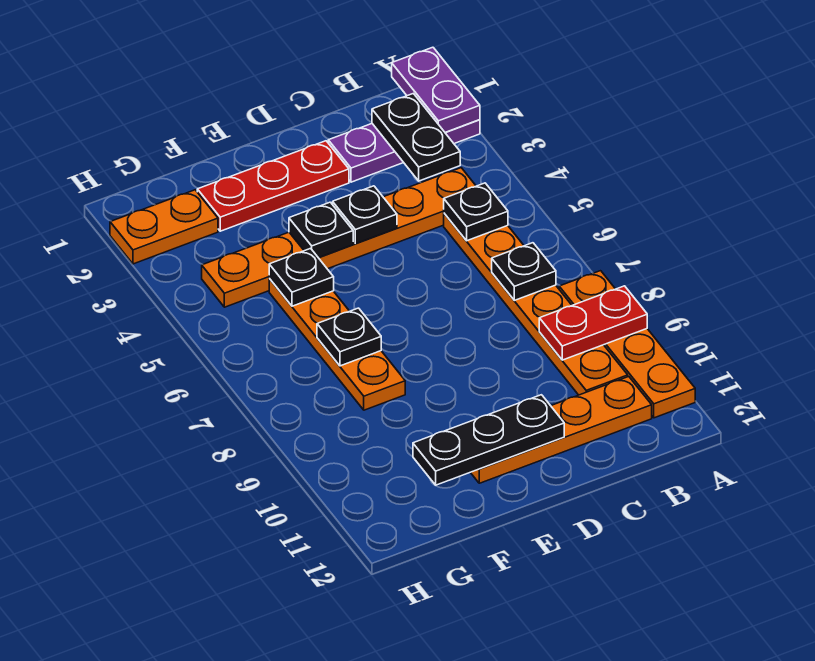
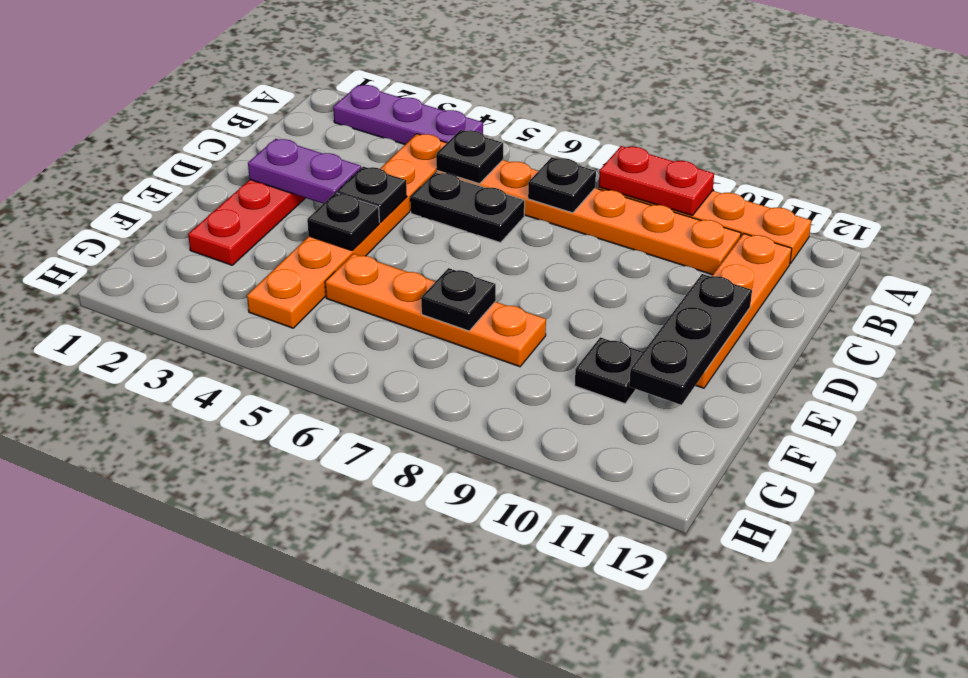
purple plate A1:A2 level 2 -> purple plate D2:D3 level 2
purple plate A2:C2 level 1 -> purple plate A2:A4 level 1
red plate A9:B9 level 2 -> red plate A8:A9 level 2
black plate B2:B3 level 2 -> black plate C5:C6 level 1
black plate F5 level 2 -> black plate F10 level 1
orange plate G2:H2 level 1 -> none

